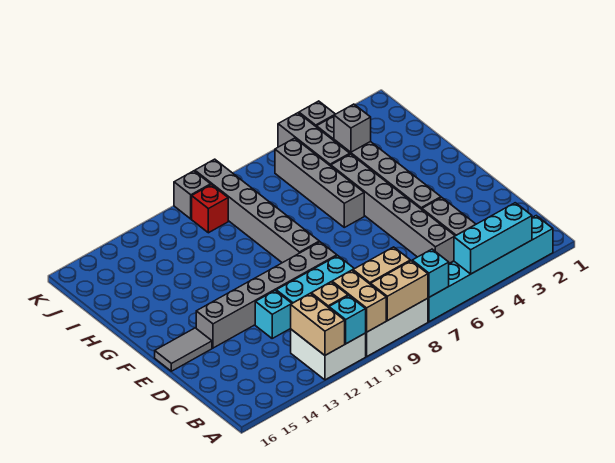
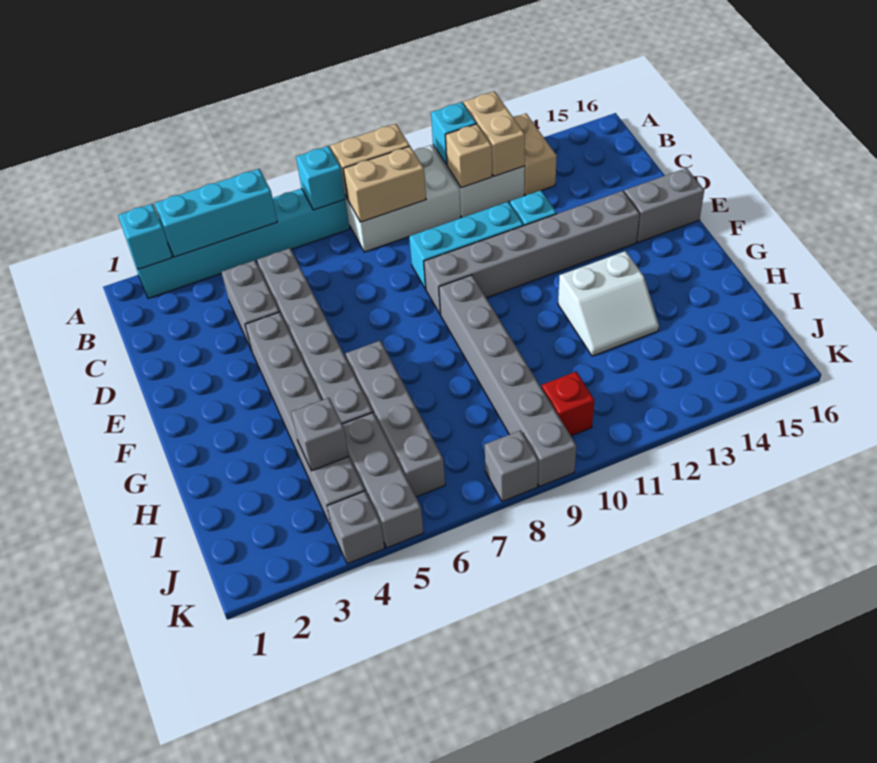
none -> cyan brick A2 level 2
tan brick A10:B10 level 2 -> tan brick A13:B13 level 1
grey tile E15:E16 level 1 -> grey brick E15:E16 level 1
none -> white slope G12:H13 level 1 top G
grey brick K10 level 1 -> grey brick K8 level 1

